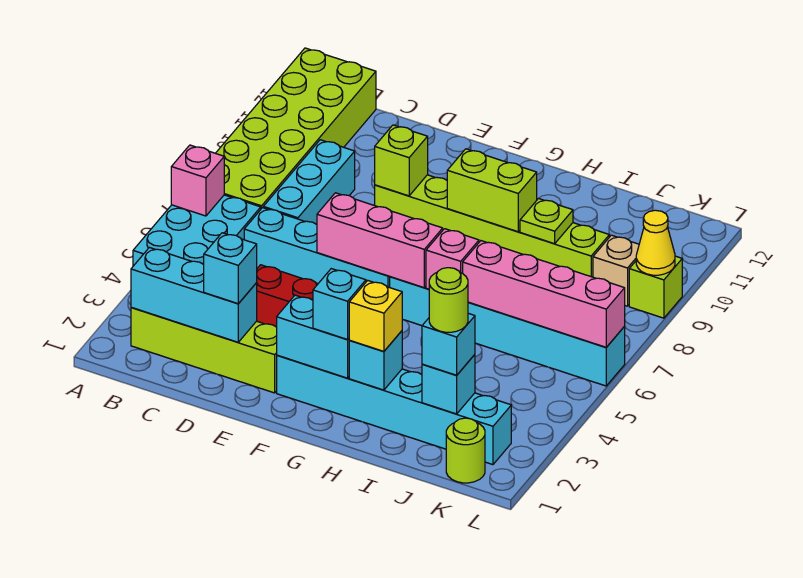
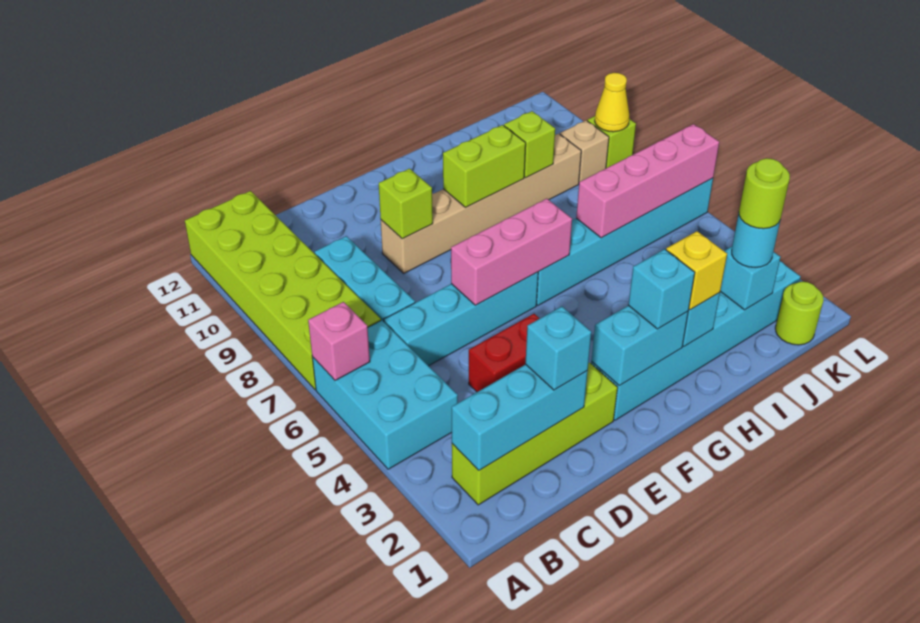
lime brick E9:J9 level 1 -> tan brick E9:J9 level 1
pink brick H6 level 2 -> none
lime plate I9 level 2 -> lime brick I9 level 2
cyan brick J2 level 3 -> cyan round brick J2 level 3

